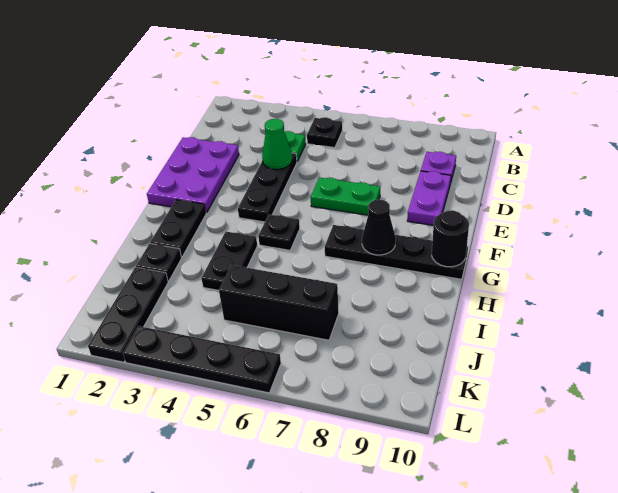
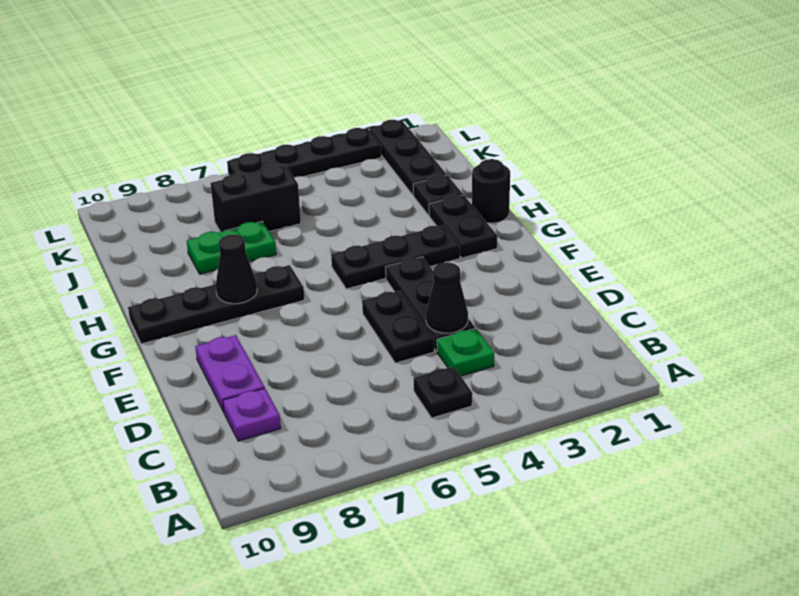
purple plate D1:F2 level 1 -> none
green cone D4 level 2 -> black cone D4 level 2
green plate E6:E7 level 1 -> green plate I7:I8 level 1
black plate G5 level 1 -> black plate G3:G5 level 1
black round brick G10 level 2 -> black round brick H1 level 1
black plate H4:I4 level 1 -> black plate D5:E5 level 1
black brick J5:J7 level 1 -> black brick J6:J7 level 1

